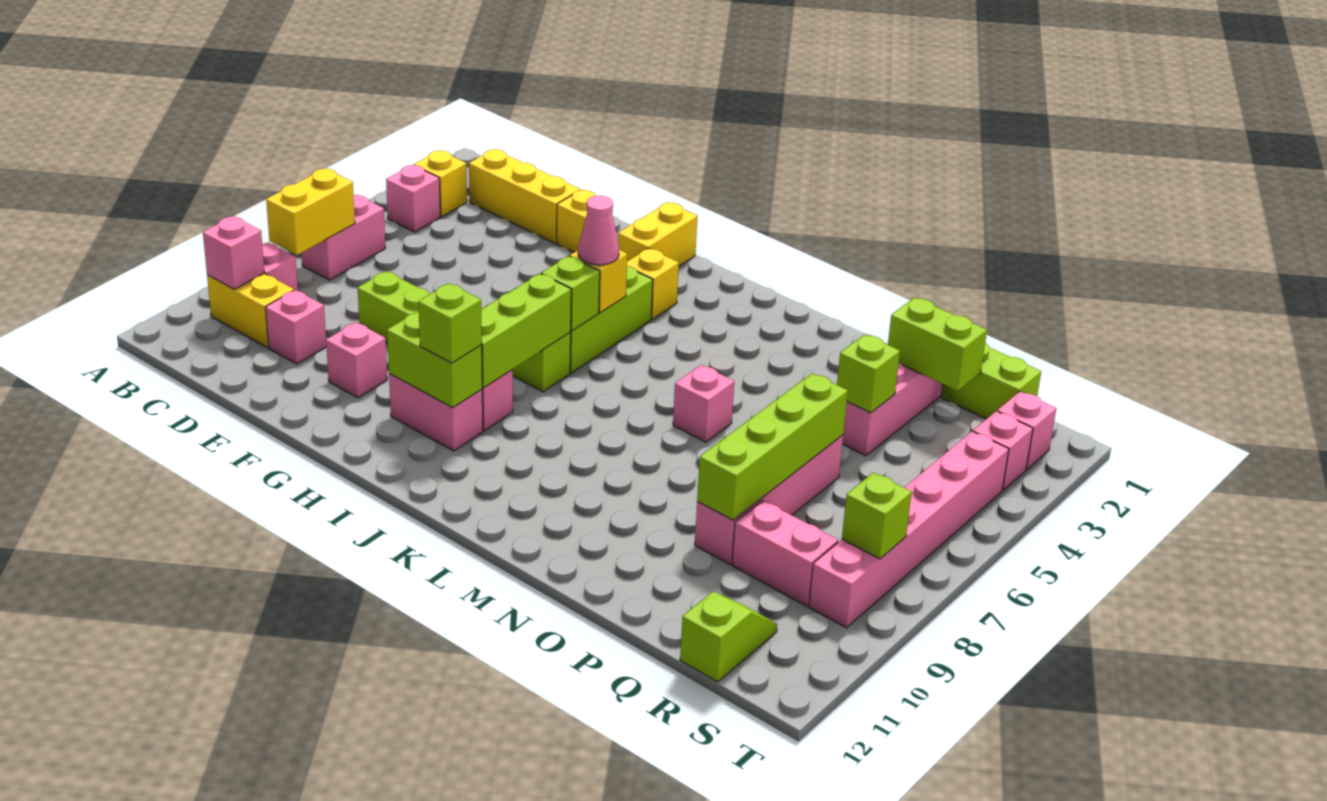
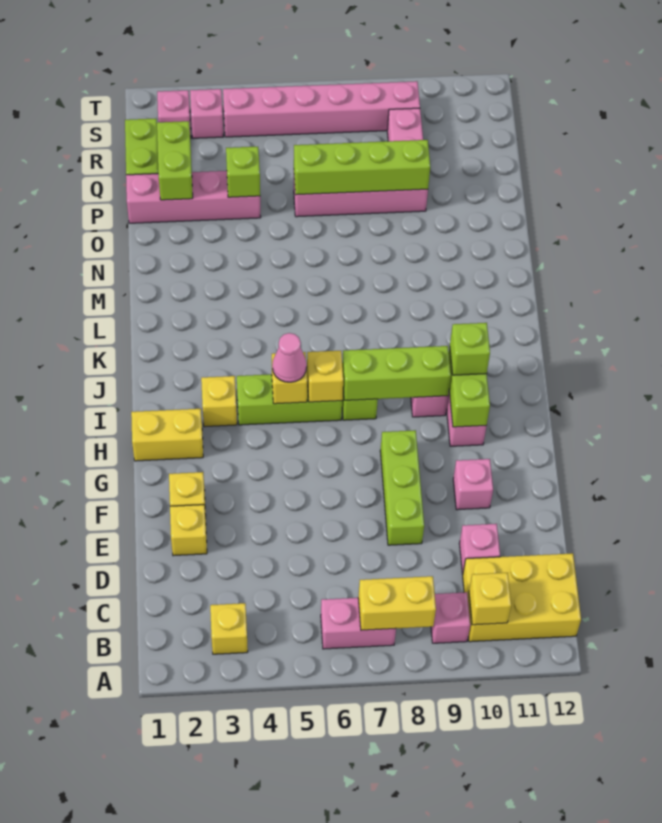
pink brick B4 level 1 -> none
yellow brick B10:C10 level 1 -> yellow brick B10:C12 level 1
pink brick B10 level 2 -> yellow brick B10 level 2
yellow brick C2:E2 level 1 -> yellow brick E2 level 1
lime brick I6 level 2 -> yellow brick I6 level 2
pink brick M6 level 1 -> none
lime slope R11:R12 level 1 top 12 -> none
lime brick S8 level 2 -> none

